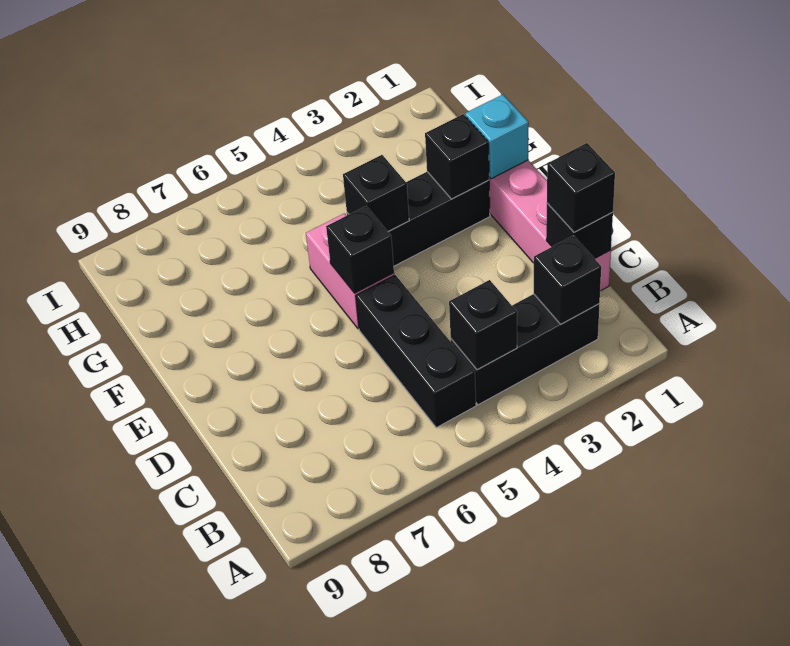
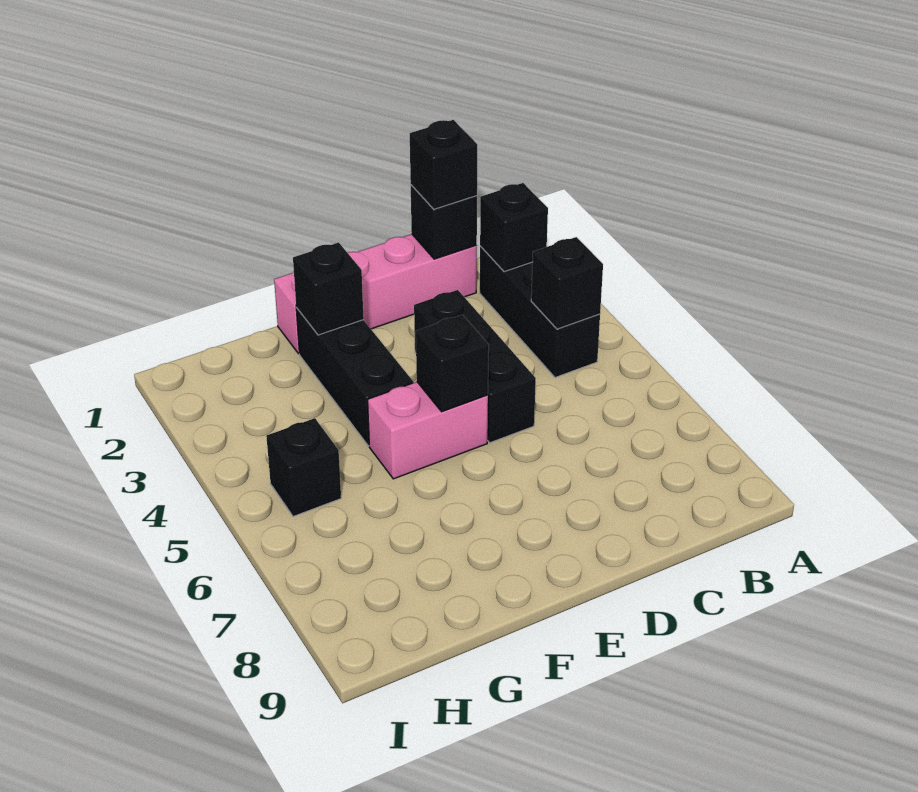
black brick B5:D5 level 1 -> black brick D3:D5 level 1
cyan brick F1 level 2 -> none
black brick F4 level 2 -> black brick H5 level 1

